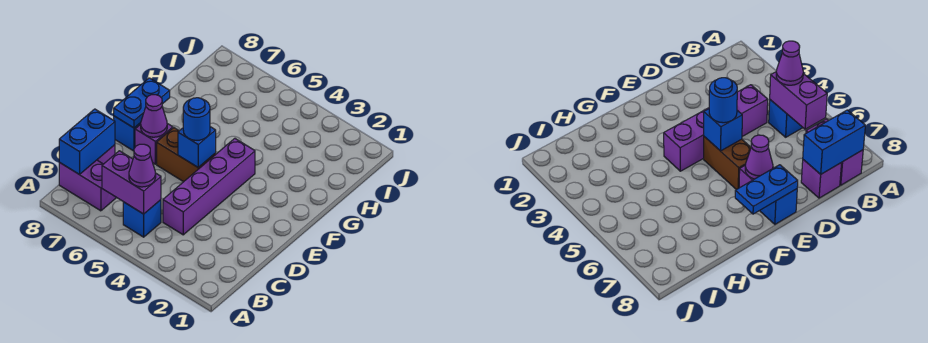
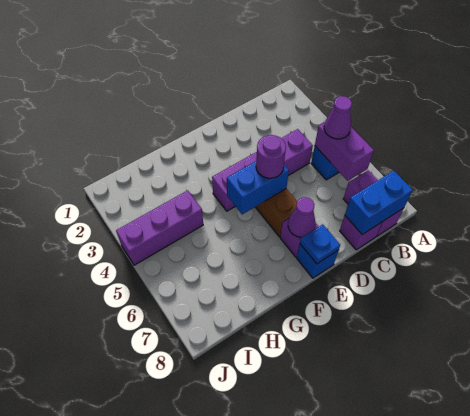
blue brick E5 level 2 -> blue brick E5:F5 level 2
blue round brick E5 level 3 -> purple round brick E5 level 3
blue plate E8:F8 level 2 -> blue plate E8 level 2
none -> purple brick H4:J4 level 1

